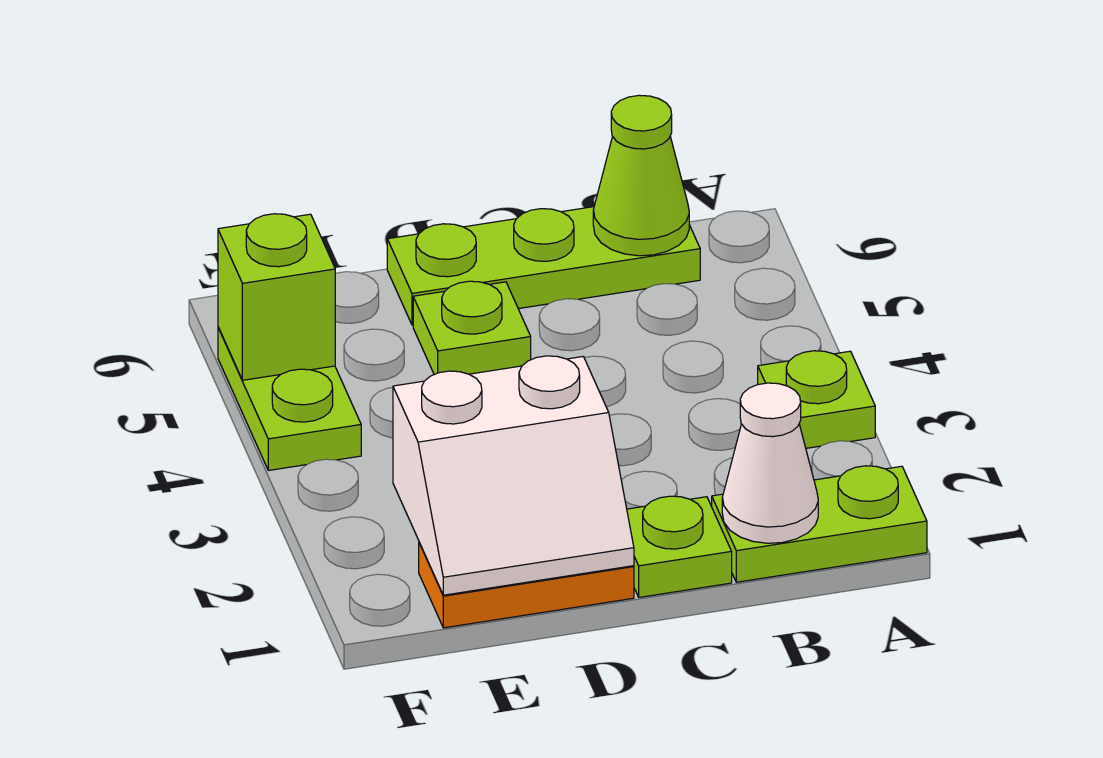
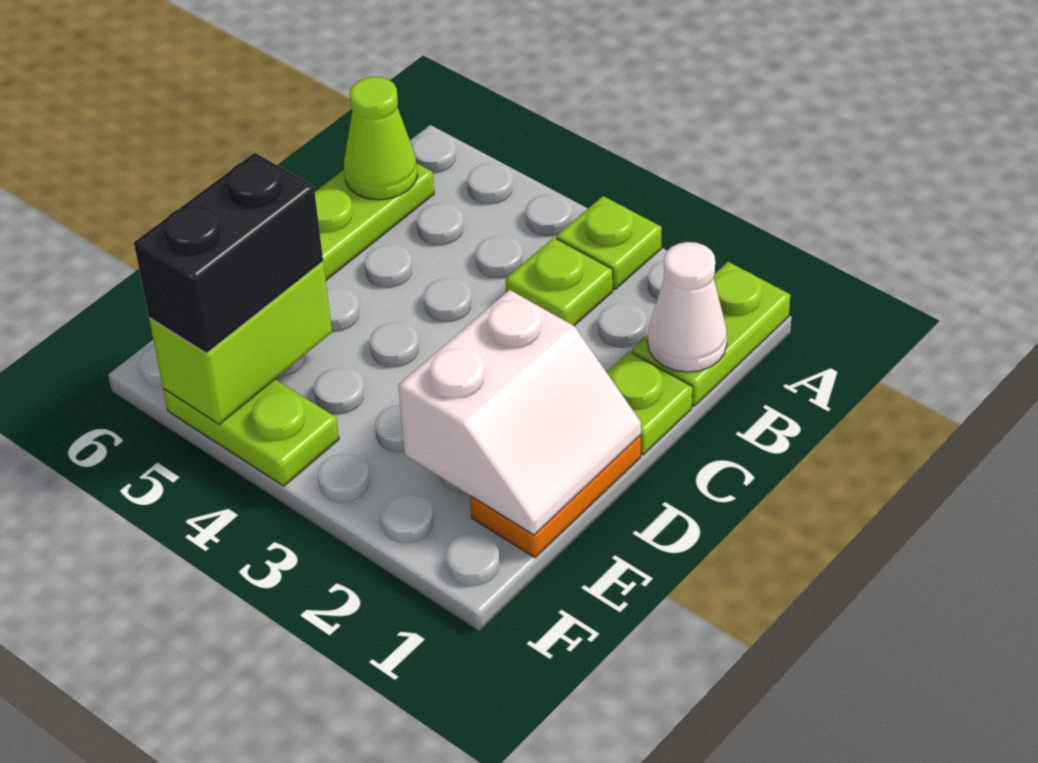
lime plate D5 level 1 -> lime plate B3 level 1
none -> black brick E5:F5 level 3
lime brick F5 level 2 -> lime brick E5:F5 level 2

